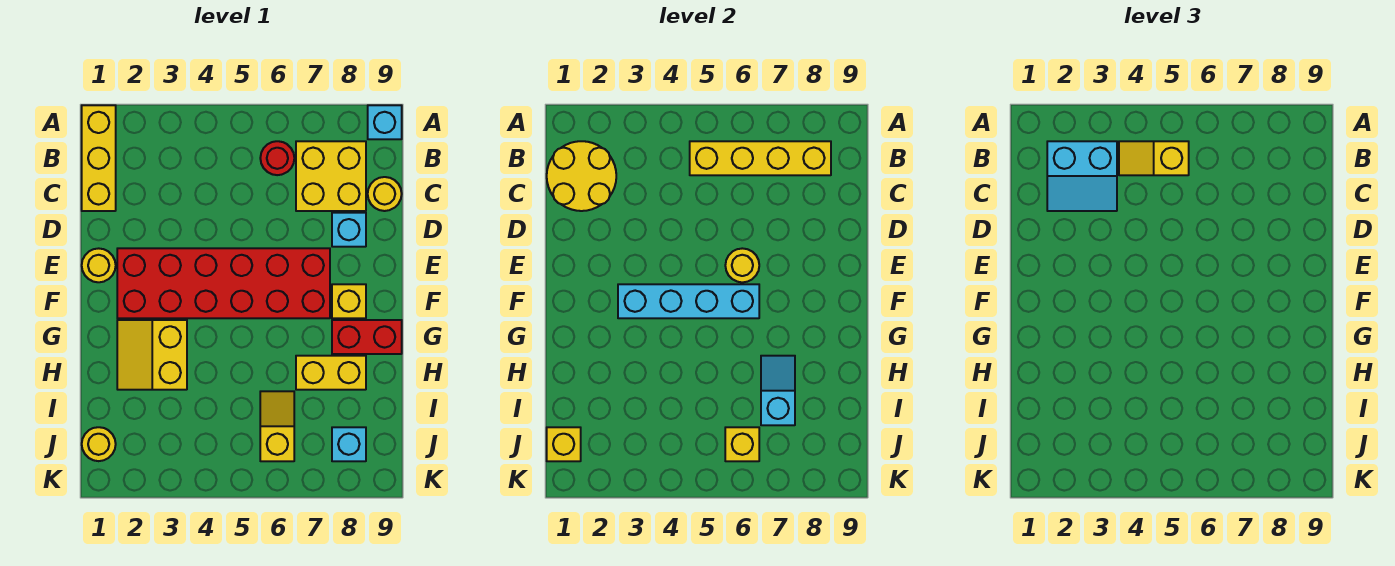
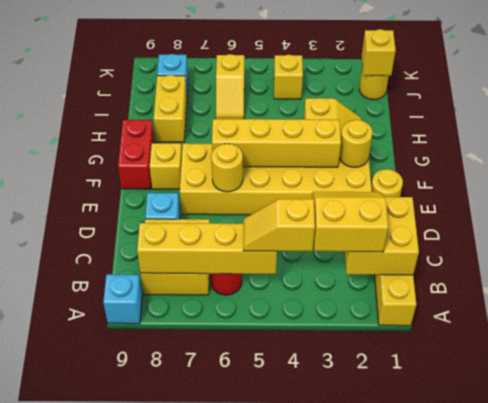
yellow round brick B1:C2 level 2 -> yellow brick B1:C2 level 2
cyan slope B2:C3 level 3 top B -> yellow slope B2:C3 level 3 top B
yellow slope B4:B5 level 3 top 5 -> yellow slope B4:B5 level 3 top 4
yellow round brick C9 level 1 -> yellow round brick F2 level 2
red brick E2:F7 level 1 -> yellow brick E2:F7 level 1
cyan brick F3:F6 level 2 -> yellow brick F3:F6 level 2
red brick G8:G9 level 1 -> red brick F9:G9 level 1
yellow brick H7:H8 level 1 -> yellow brick H8:I8 level 1
cyan slope H7:I7 level 2 top I -> none
yellow brick J6 level 2 -> yellow brick J4 level 1

